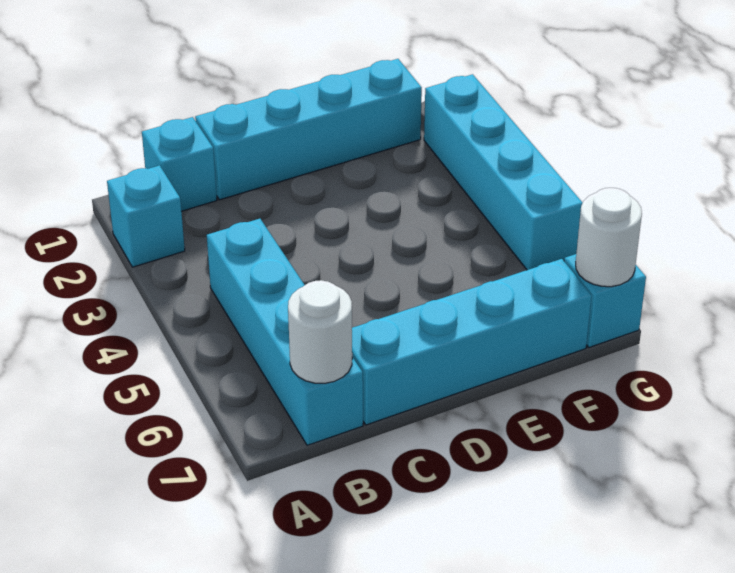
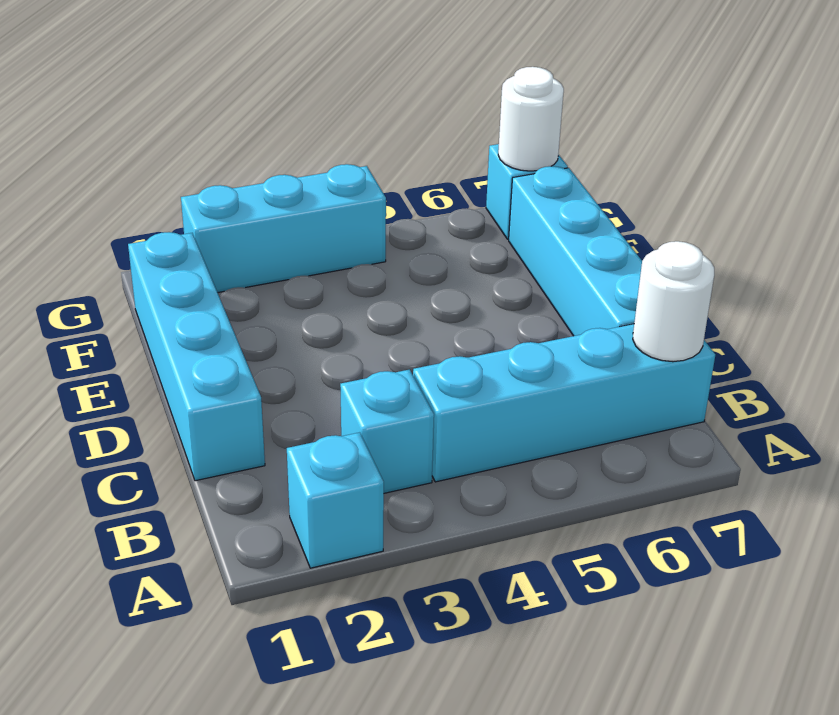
cyan brick B1 level 1 -> cyan brick B3 level 1
cyan brick G2:G5 level 1 -> cyan brick G2:G4 level 1

